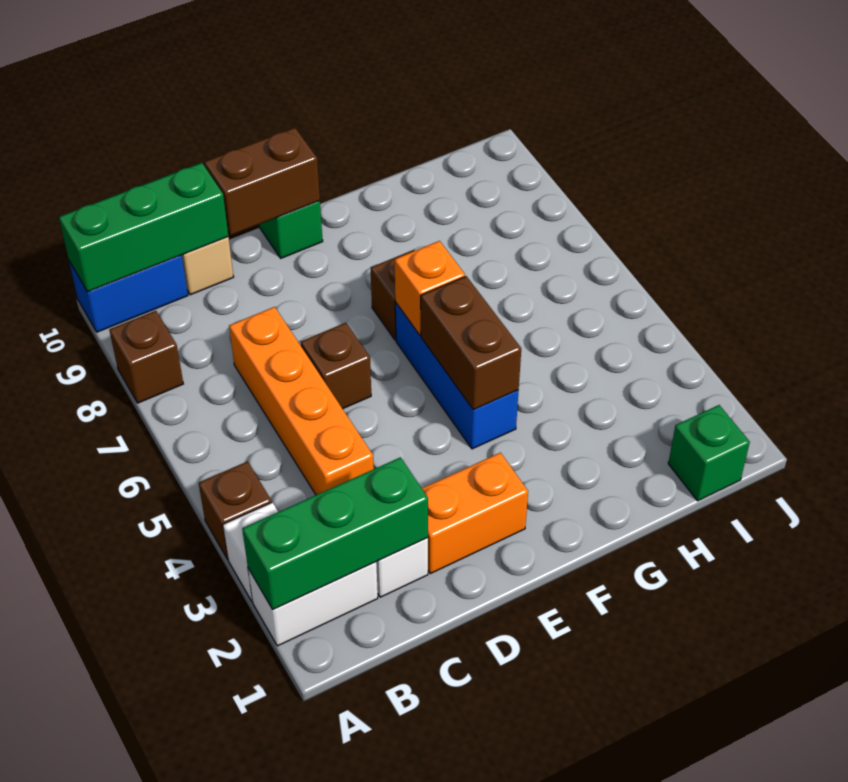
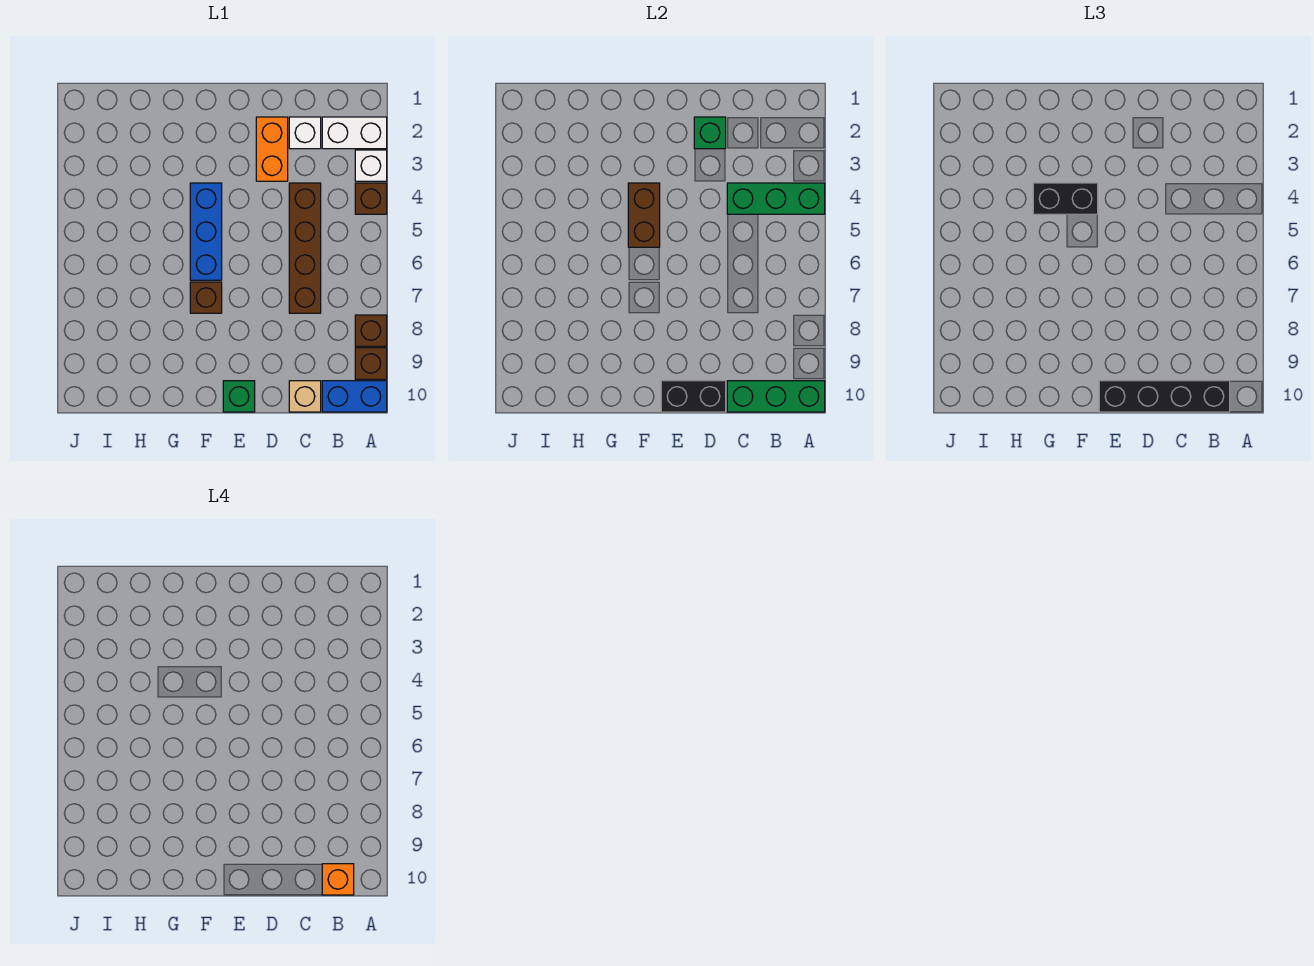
green brick A2:C2 level 2 -> green brick A4:C4 level 2
none -> black brick B10:E10 level 3
orange brick C4:C7 level 1 -> brown brick C4:C7 level 1
orange brick D2:E2 level 1 -> orange brick D2:D3 level 1
brown brick D6 level 1 -> brown brick A9 level 1
brown brick D10:E10 level 2 -> black brick D10:E10 level 2
none -> black brick F4:G4 level 3
orange brick F6 level 2 -> orange brick B10 level 4
green brick I1 level 1 -> green brick D2 level 2

